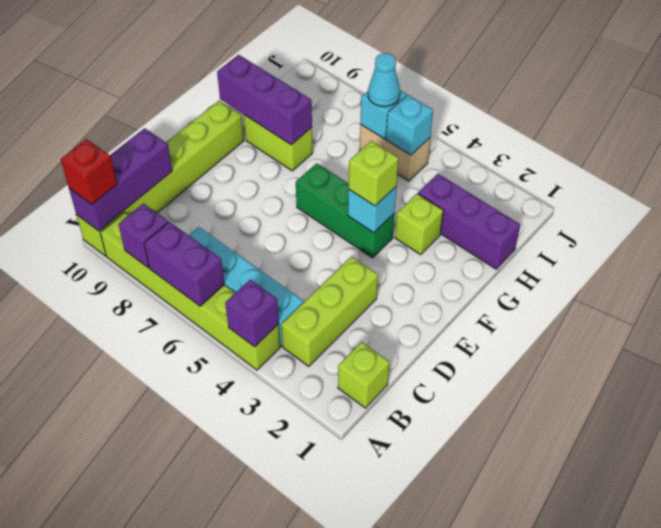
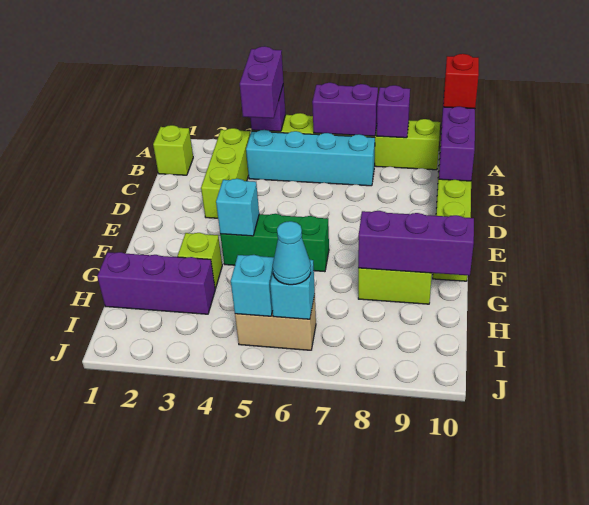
none -> purple brick A4:B4 level 3
lime brick F4 level 3 -> none

